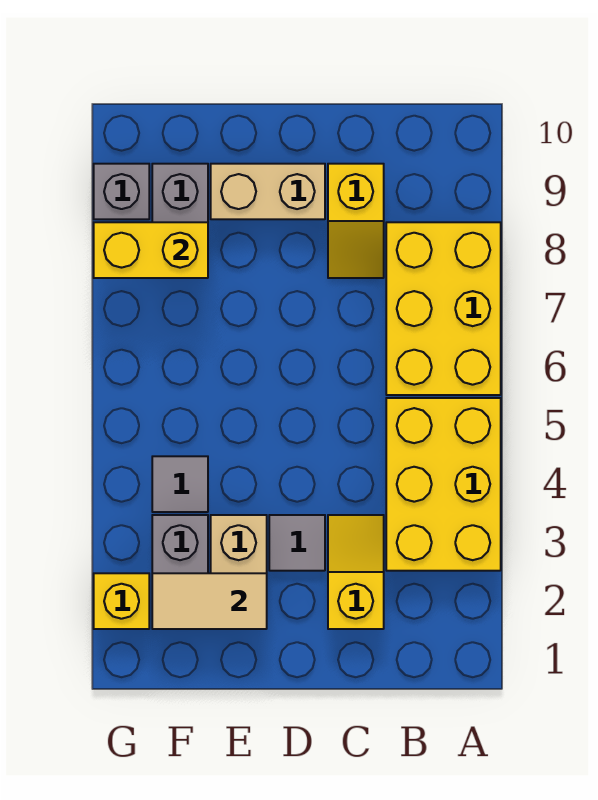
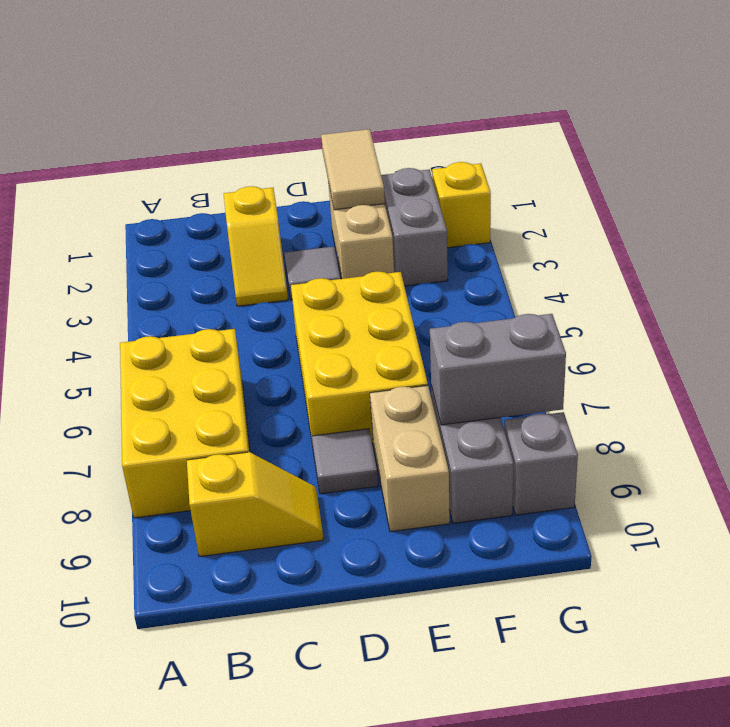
yellow brick A3:B5 level 1 -> yellow brick D5:E7 level 1
yellow slope C8:C9 level 1 top 9 -> yellow slope B9:C9 level 1 top B
tan brick D9:E9 level 1 -> tan brick E8:E9 level 1
tan tile E2:F2 level 2 -> tan tile E1:E2 level 2
grey tile F4 level 1 -> grey tile D8 level 1
yellow brick F8:G8 level 2 -> grey brick F8:G8 level 2

